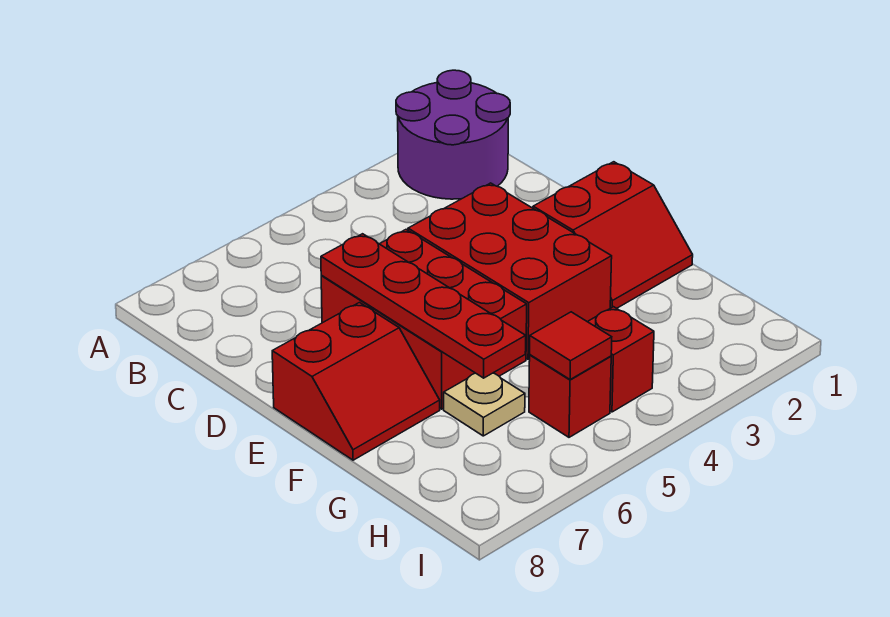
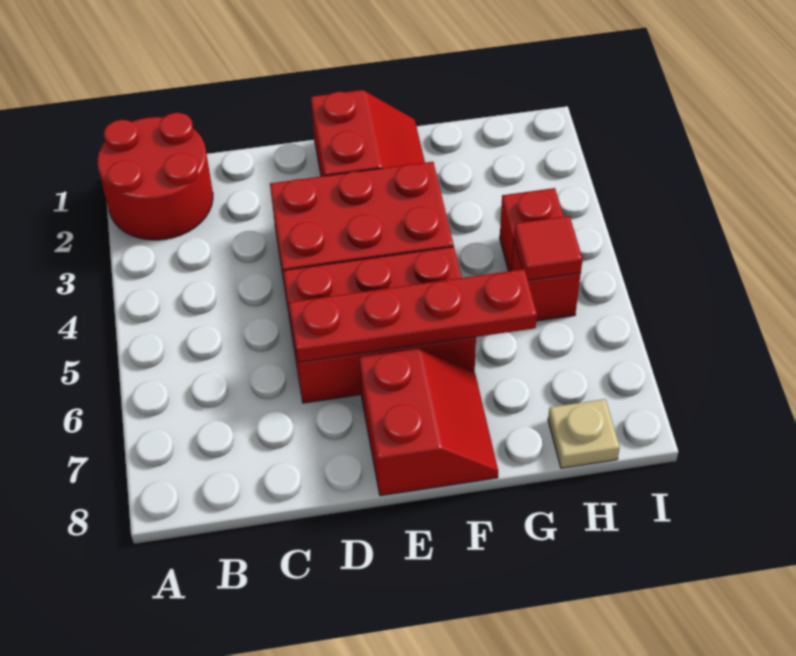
purple round brick A1:B2 level 1 -> red round brick A1:B2 level 1
tan plate G6 level 1 -> tan plate H8 level 1

